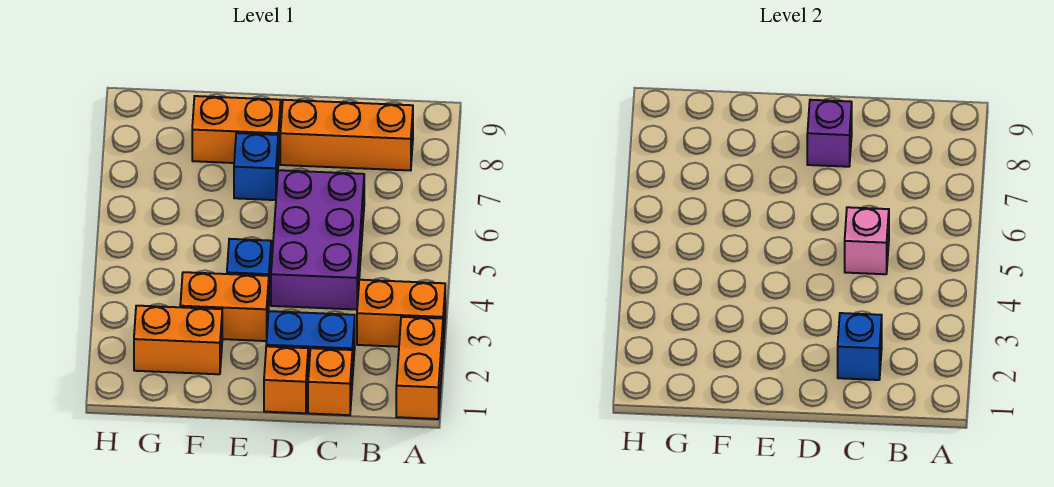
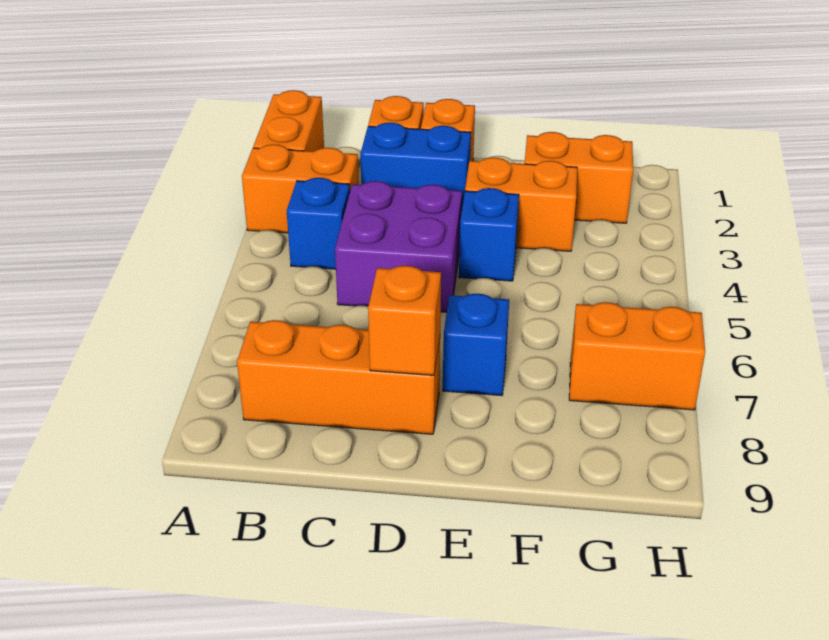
blue brick C2 level 2 -> blue brick B4 level 1
purple brick C4:D6 level 1 -> purple brick C4:D5 level 1
pink brick C5 level 2 -> none
purple brick D8 level 2 -> orange brick D8 level 2
orange brick E8:F8 level 1 -> orange brick G7:H7 level 1

